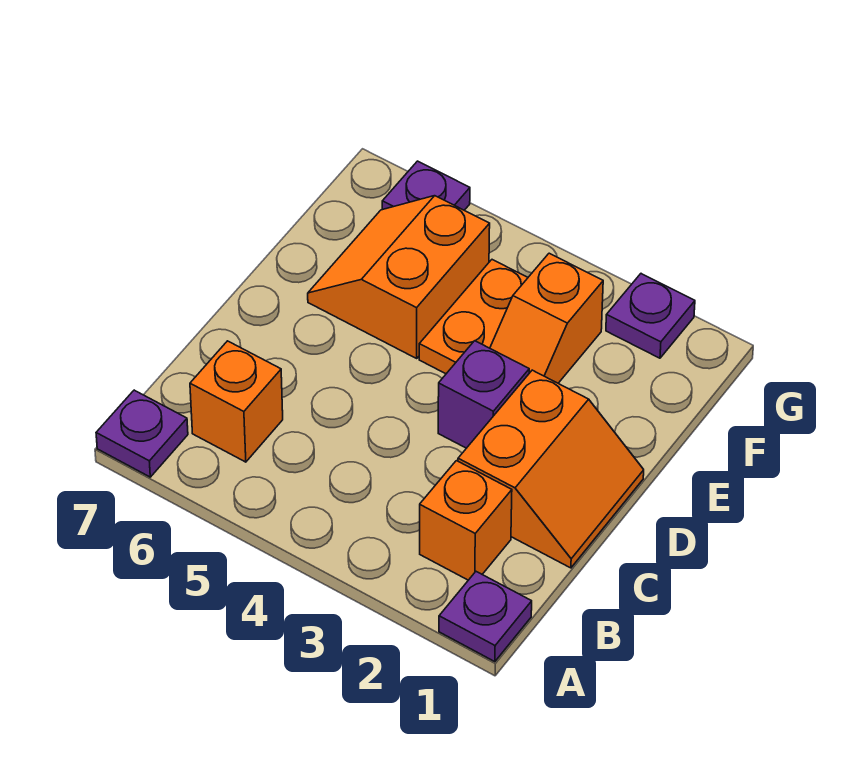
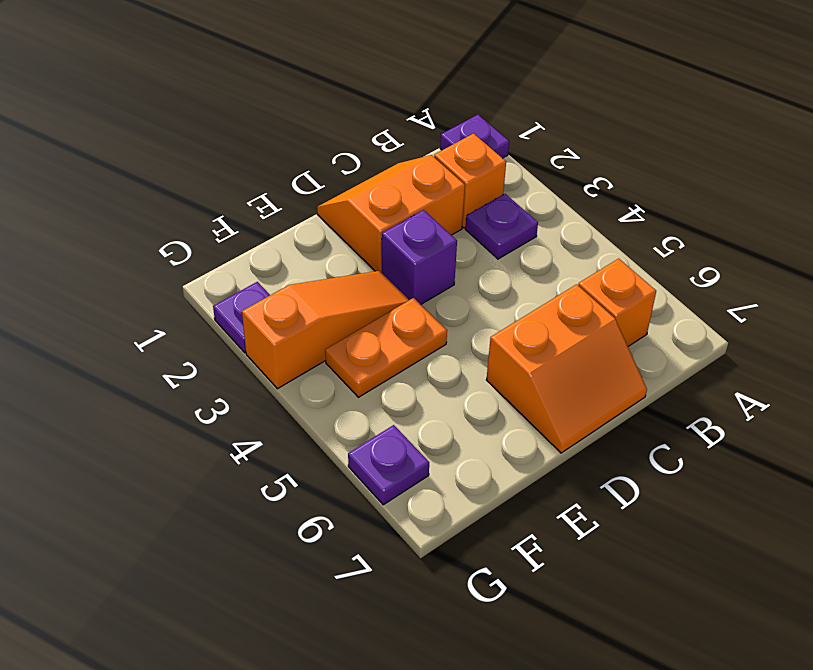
purple plate A7 level 1 -> purple plate B3 level 1
orange slope E3:F3 level 1 top F -> orange slope E3:G3 level 1 top G
orange slope E5:F6 level 1 top 5 -> orange slope C6:D7 level 1 top 6

